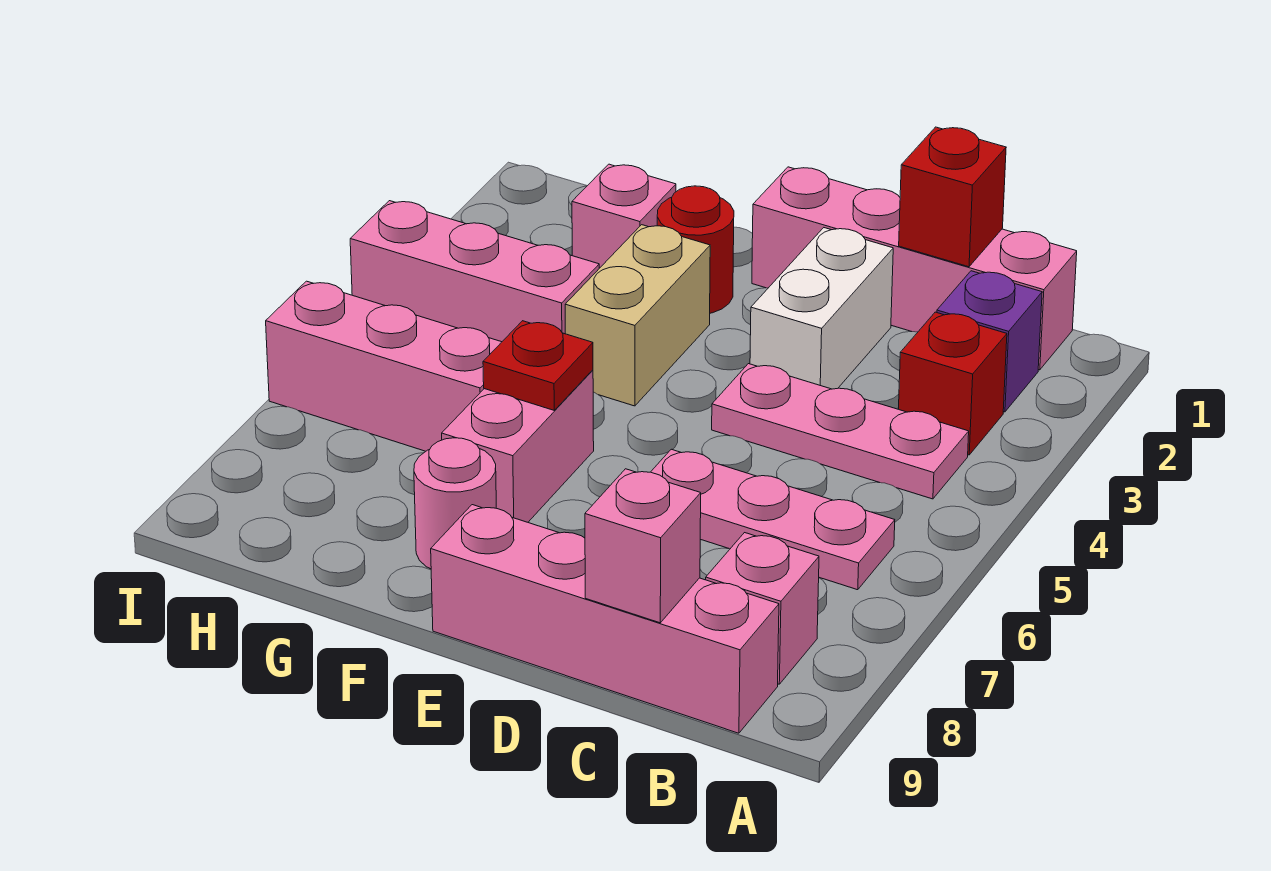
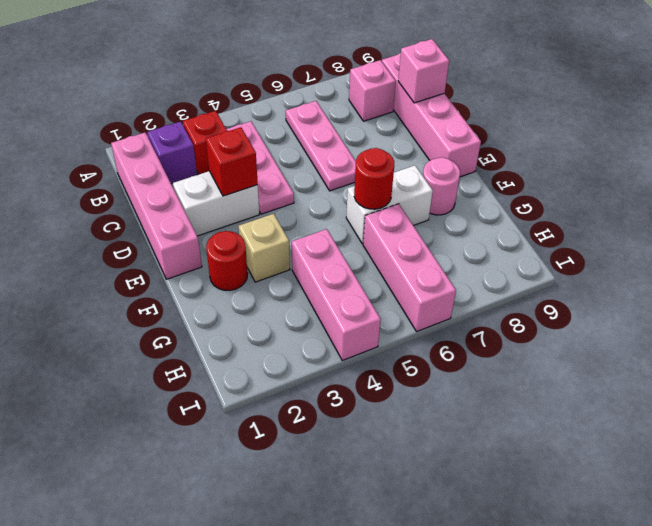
red brick C1 level 2 -> red brick D3 level 2
tan brick F3:F4 level 1 -> tan brick F3 level 1
pink brick F6:F7 level 1 -> white brick F6:F7 level 1
red plate F6 level 2 -> red round brick F6 level 2
pink brick G2 level 1 -> none

